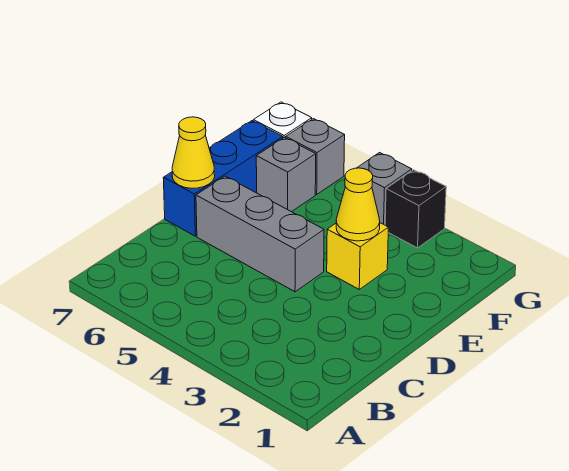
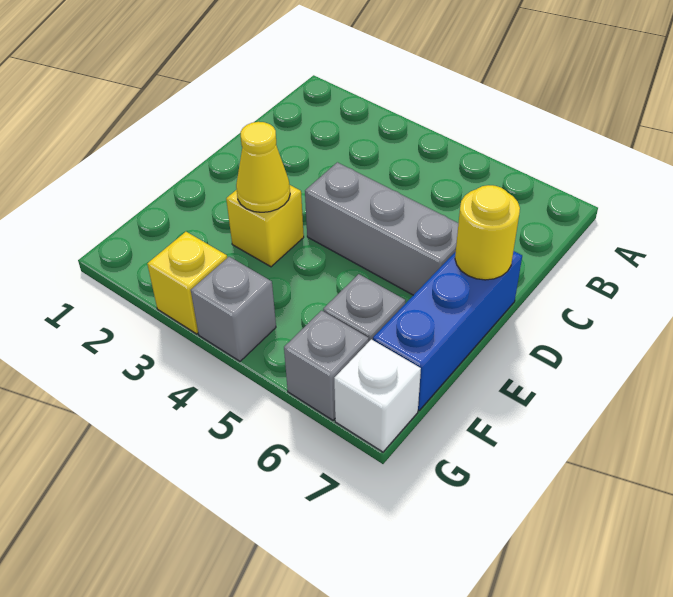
yellow cone D7 level 2 -> yellow round brick D7 level 2
black brick G3 level 1 -> yellow brick G3 level 1

